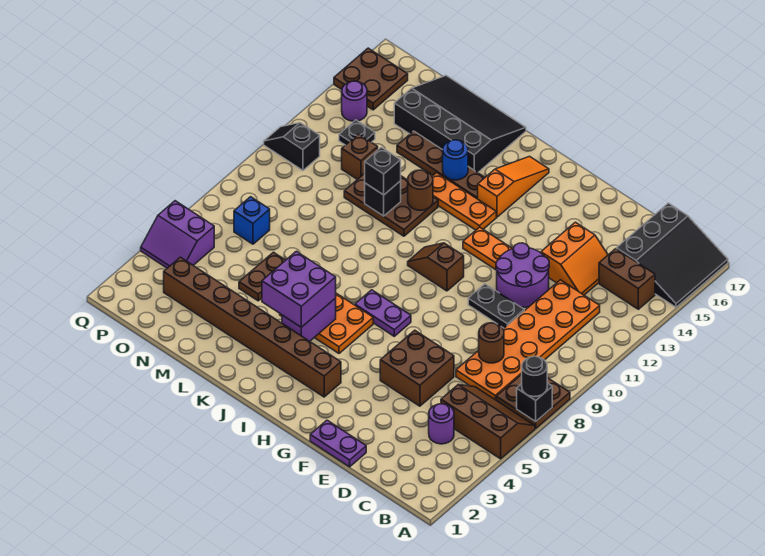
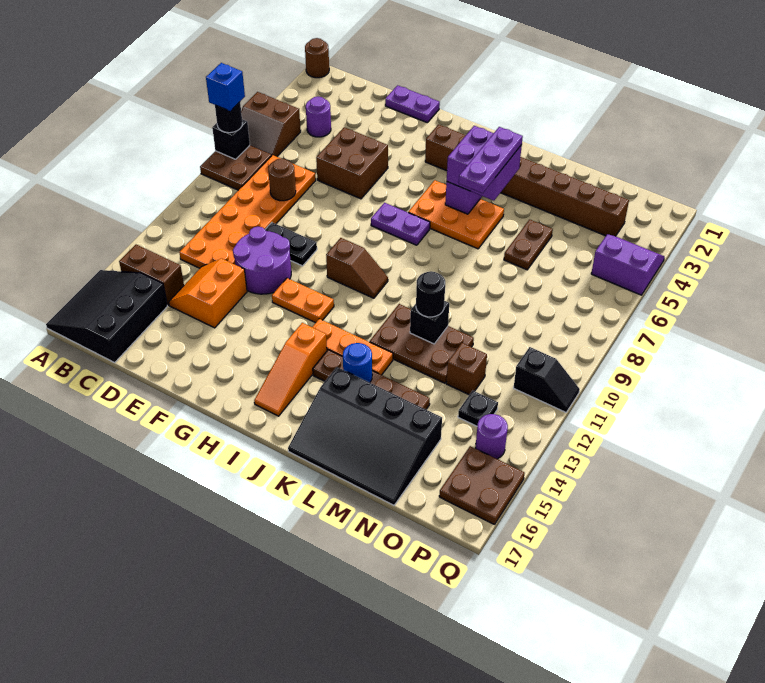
brown slope A5:C6 level 1 top 5 -> brown slope A5:B6 level 1 top 5
none -> purple plate K4:K6 level 4
brown round brick K12 level 2 -> brown round brick A1 level 1
black brick L11 level 3 -> black round brick L11 level 3
blue brick O7 level 1 -> blue brick A7 level 4

